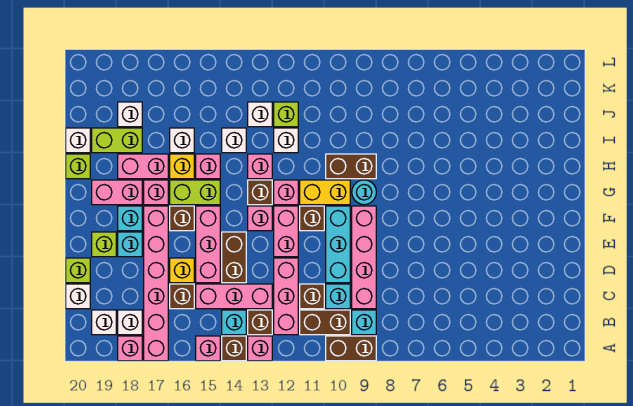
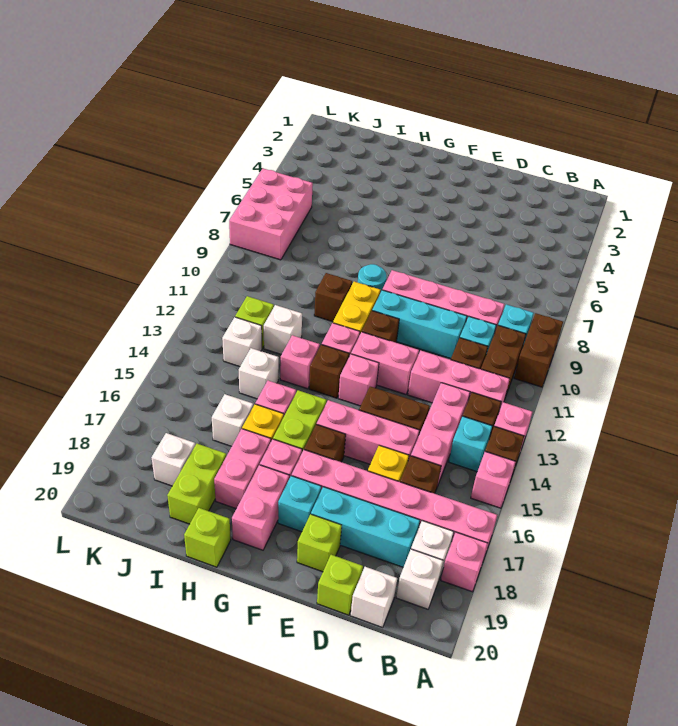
cyan brick E18 level 1 -> cyan brick C18:E18 level 1
brown brick H9:H10 level 1 -> brown brick H10 level 1
white brick I20 level 1 -> none
none -> pink brick K6:L8 level 1

